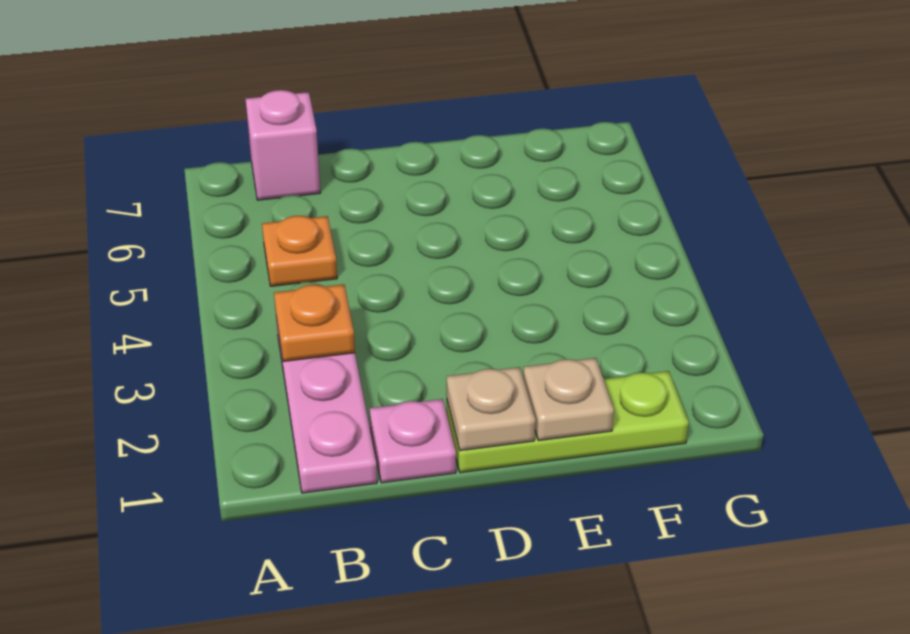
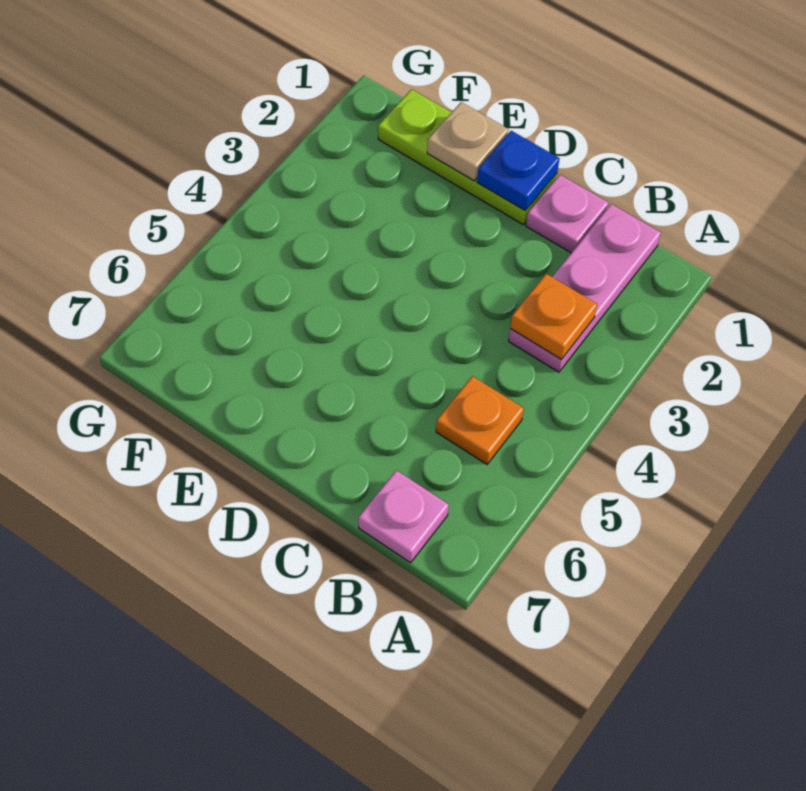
pink brick B7 level 1 -> pink plate B7 level 1
tan plate D1 level 2 -> blue plate D1 level 2

